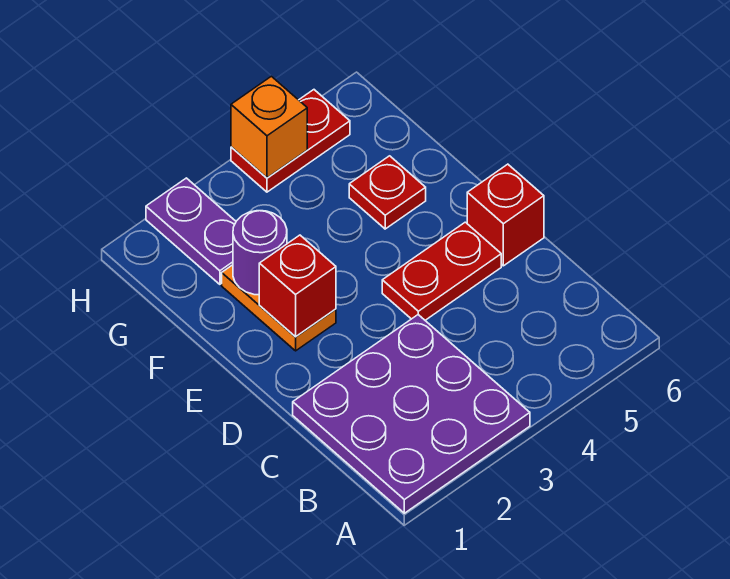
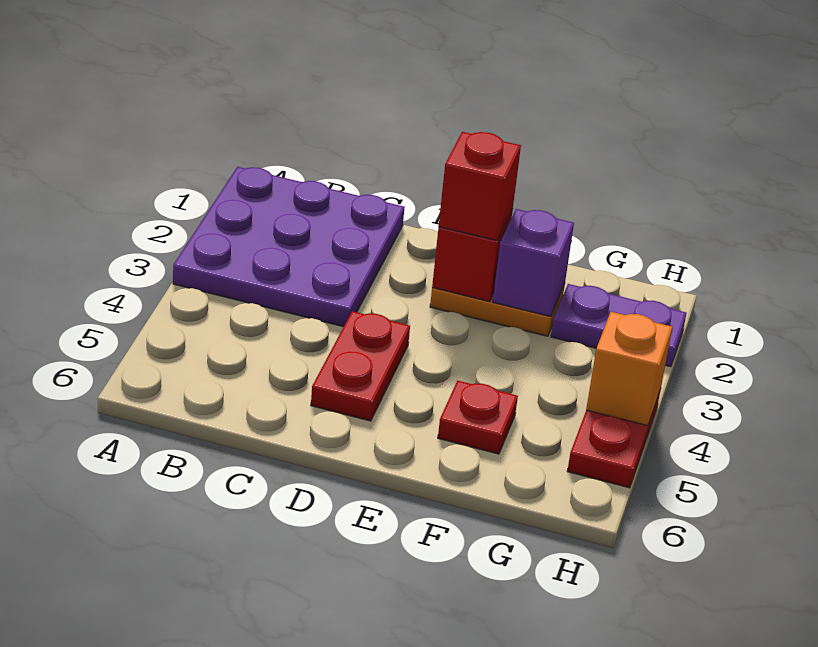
red brick D6 level 1 -> red brick E2 level 3
purple round brick F2 level 2 -> purple brick F2 level 2

